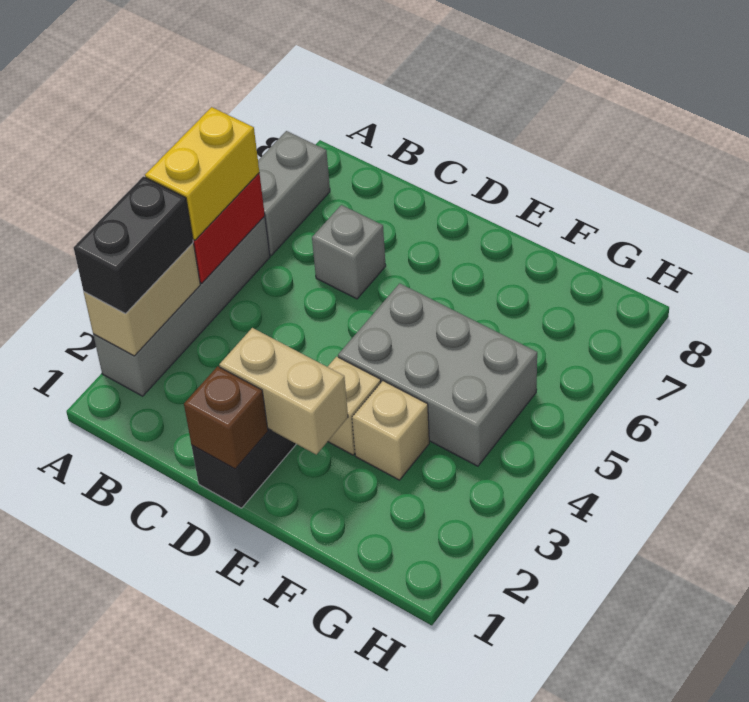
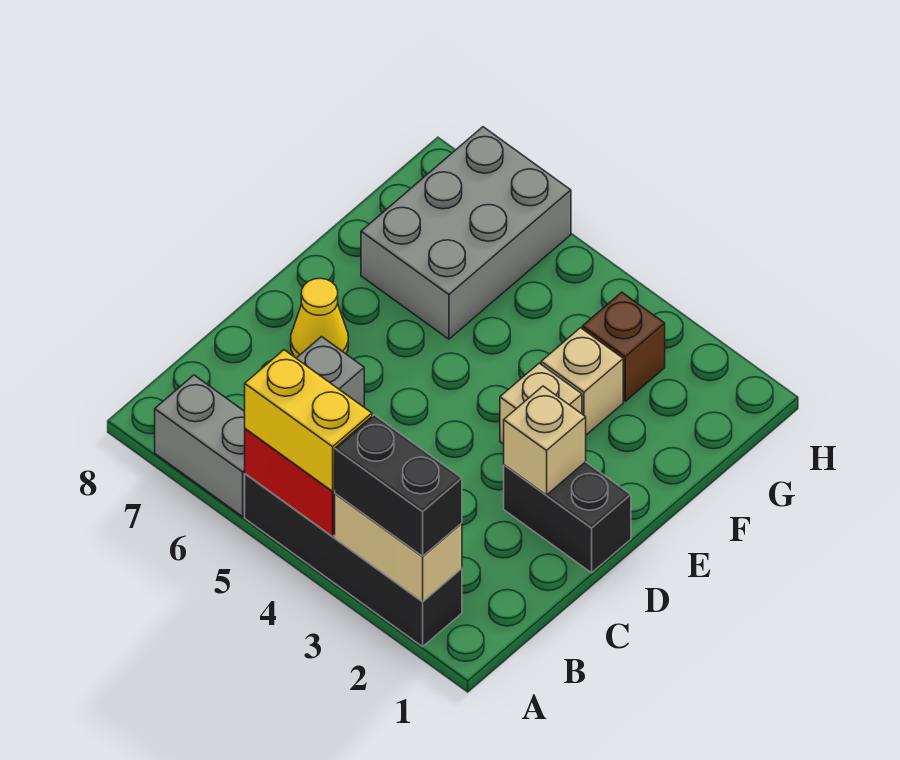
grey brick A2:A5 level 1 -> black brick A2:A5 level 1
brown brick D1 level 2 -> brown brick G3 level 1
tan brick D2:E2 level 2 -> tan brick D2 level 2
none -> yellow cone D7 level 1
grey brick E4:G5 level 1 -> grey brick F6:H7 level 1

